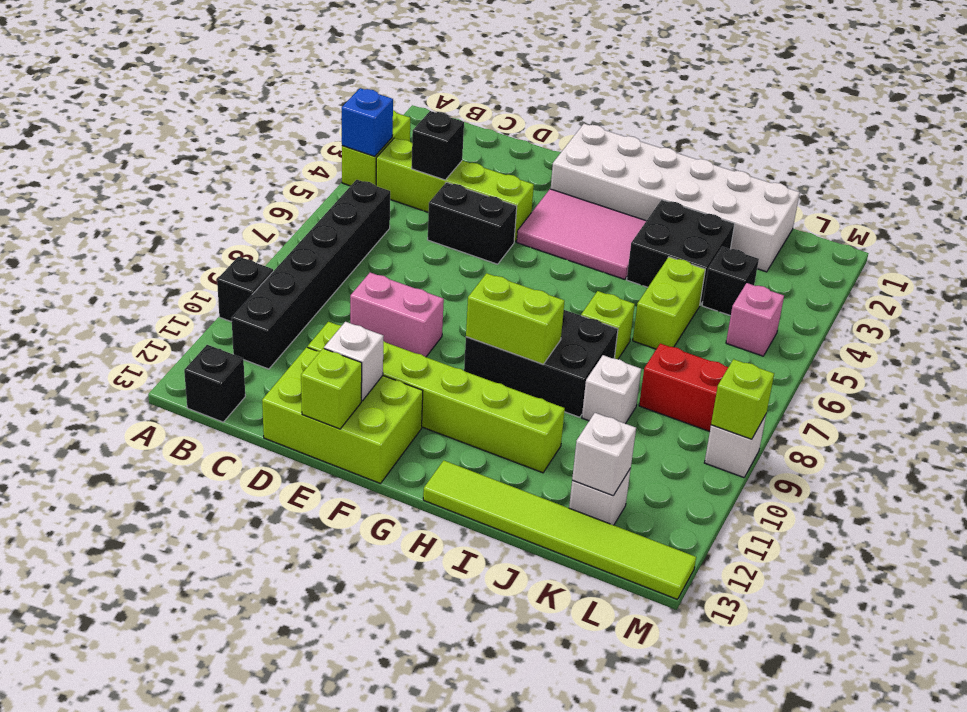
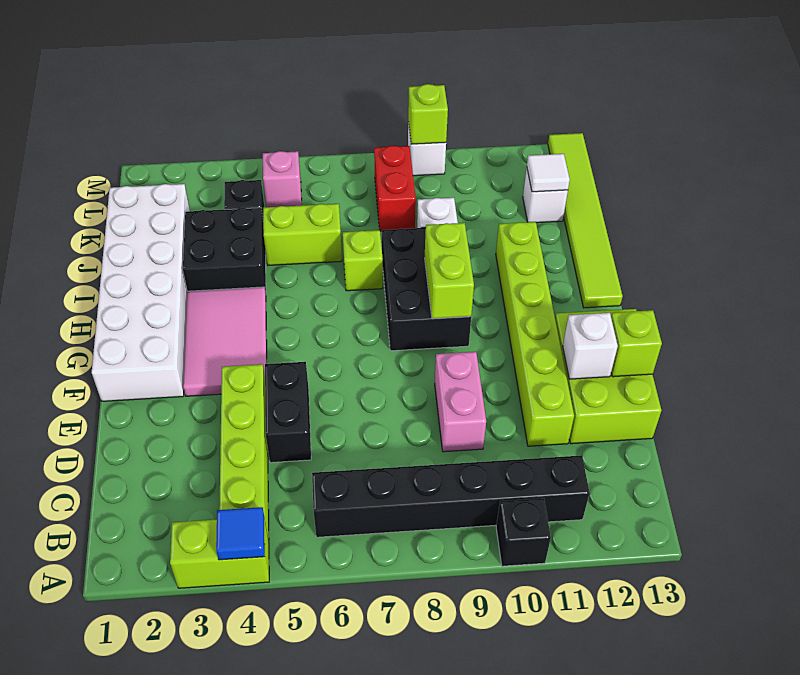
blue brick A4 level 2 -> blue tile A4 level 2
black brick B13 level 1 -> none
black brick C4 level 2 -> none
white brick K12 level 2 -> white tile K12 level 2

